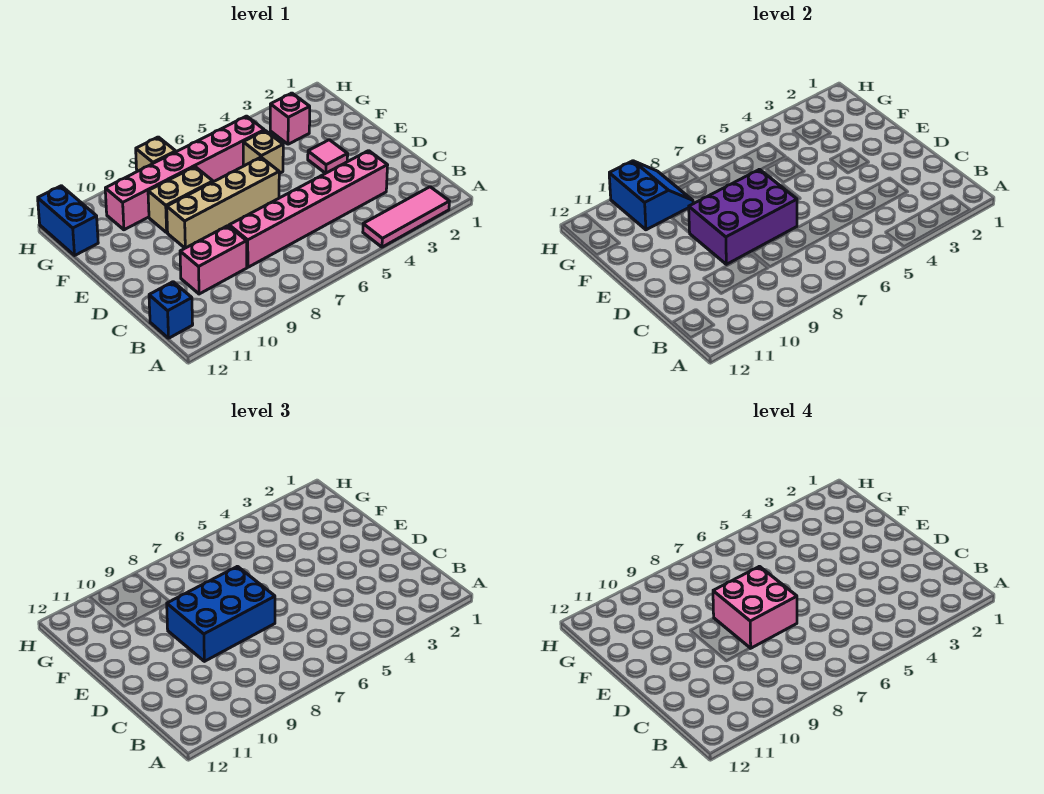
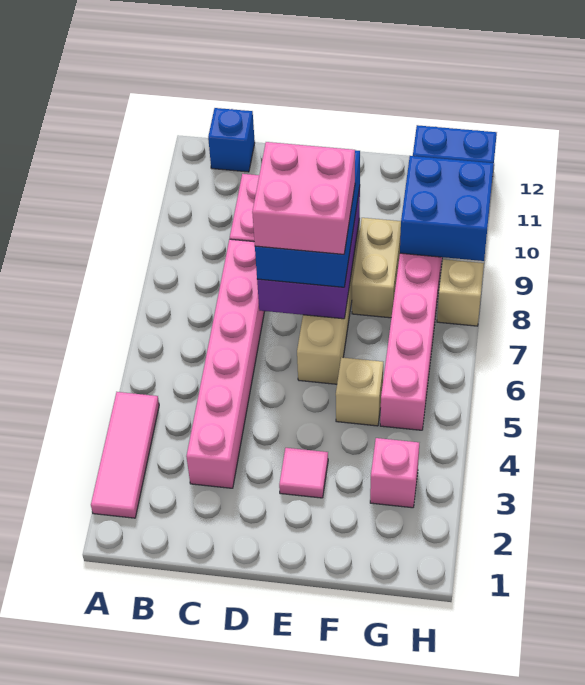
blue slope G9:H10 level 2 top 10 -> blue brick G9:H10 level 2

